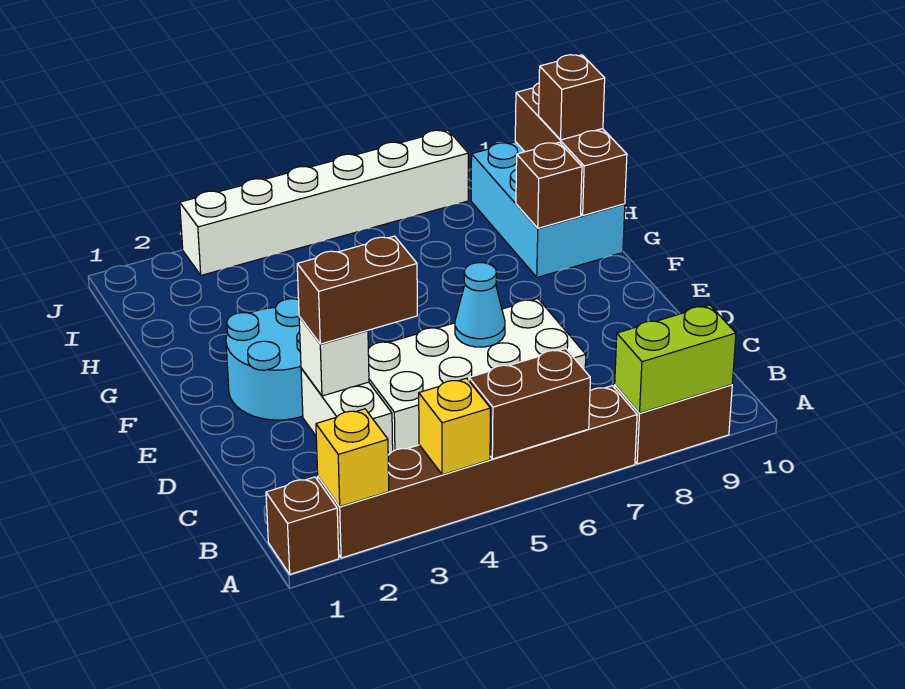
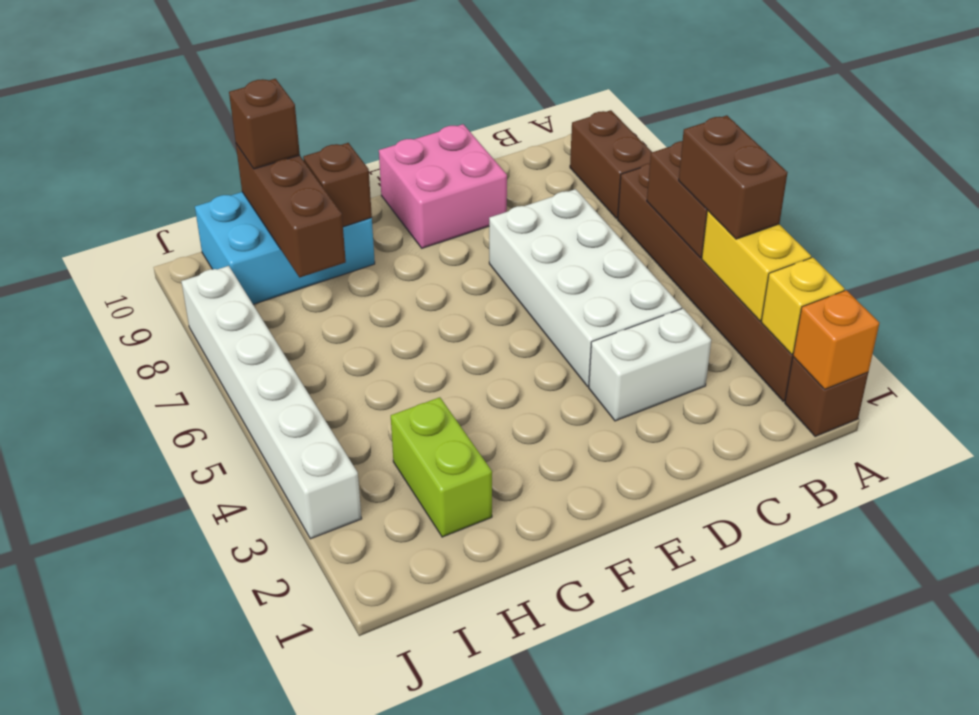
none -> orange brick A1 level 2
yellow brick A4 level 2 -> yellow brick A3:A4 level 2
lime brick A8:A9 level 2 -> lime brick H2:H3 level 1
white brick D3 level 2 -> none
brown brick D3:D4 level 3 -> brown brick A4:A5 level 3
cyan cone D6 level 2 -> none
none -> pink brick D9:E10 level 1
cyan round brick E2:F3 level 1 -> none
brown brick G10:I10 level 2 -> brown brick H8:H10 level 2

